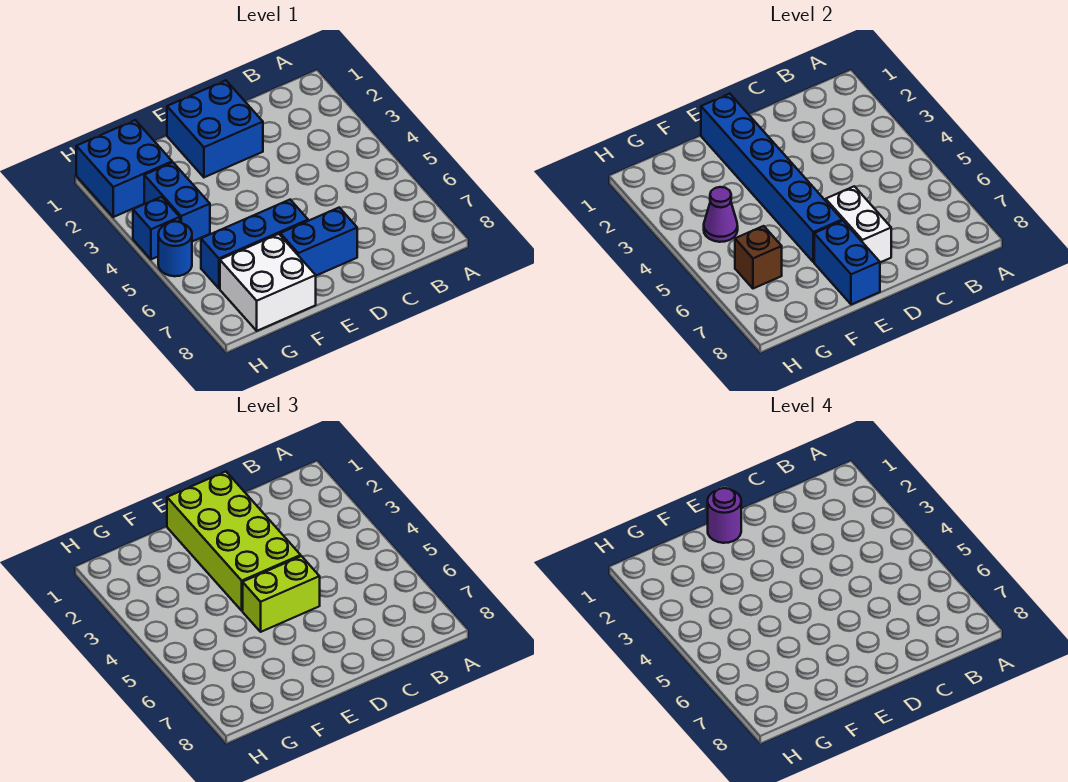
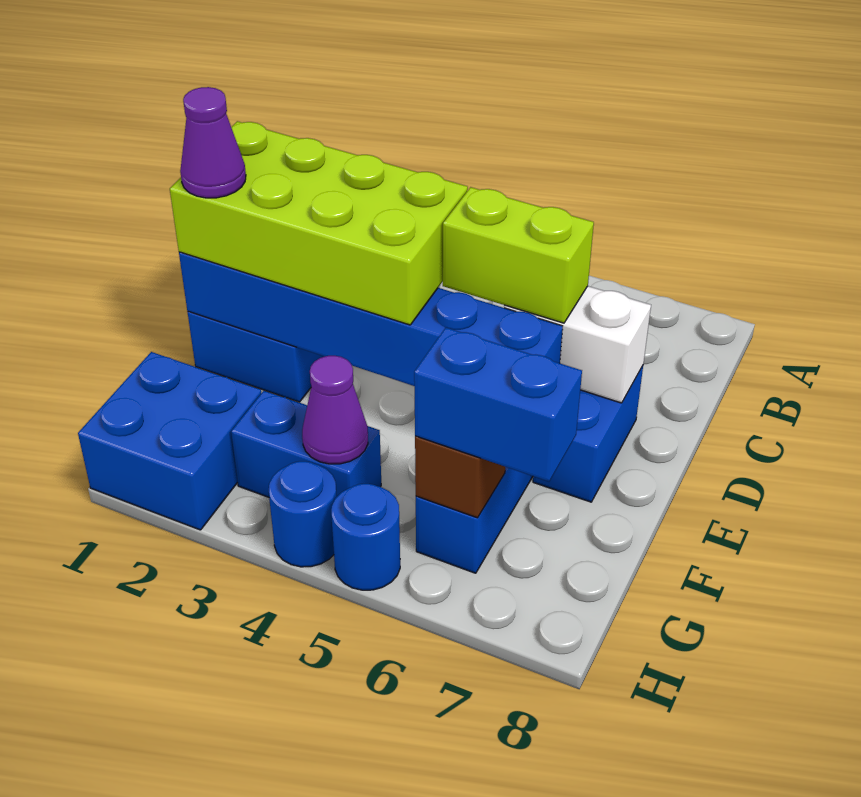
lime brick D5:E5 level 3 -> lime brick D5:D6 level 3
purple round brick E1 level 4 -> purple cone E1 level 4
blue brick E7:E8 level 2 -> blue brick G6:G7 level 3
white brick F7:G8 level 1 -> none
blue brick H4 level 1 -> blue round brick H4 level 1

